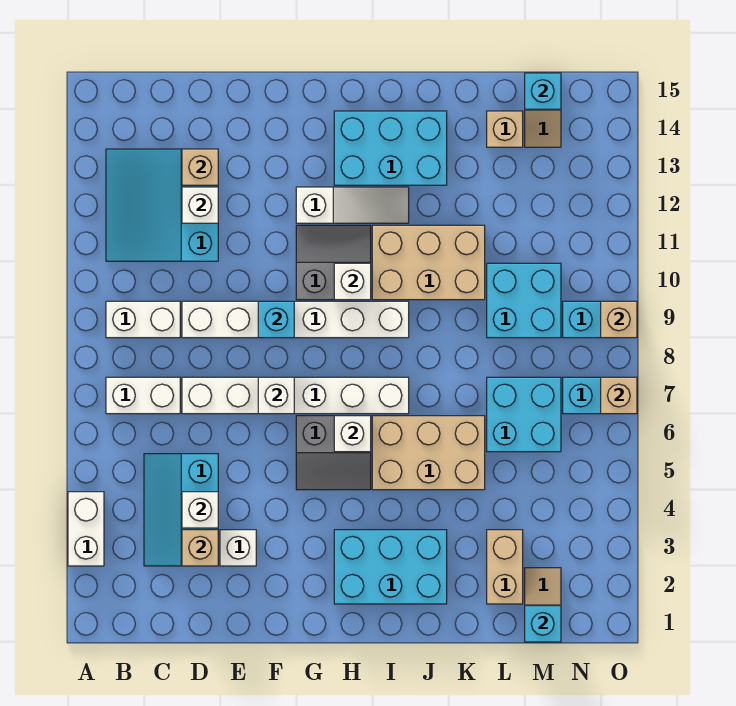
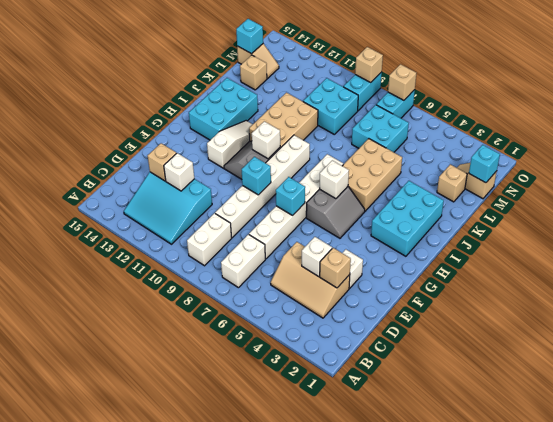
white brick A3:A4 level 1 -> none
cyan slope C3:D5 level 1 top D -> tan slope C3:D5 level 1 top D
white brick F7 level 2 -> cyan brick F7 level 2
tan brick L2:L3 level 1 -> tan brick L2 level 1

